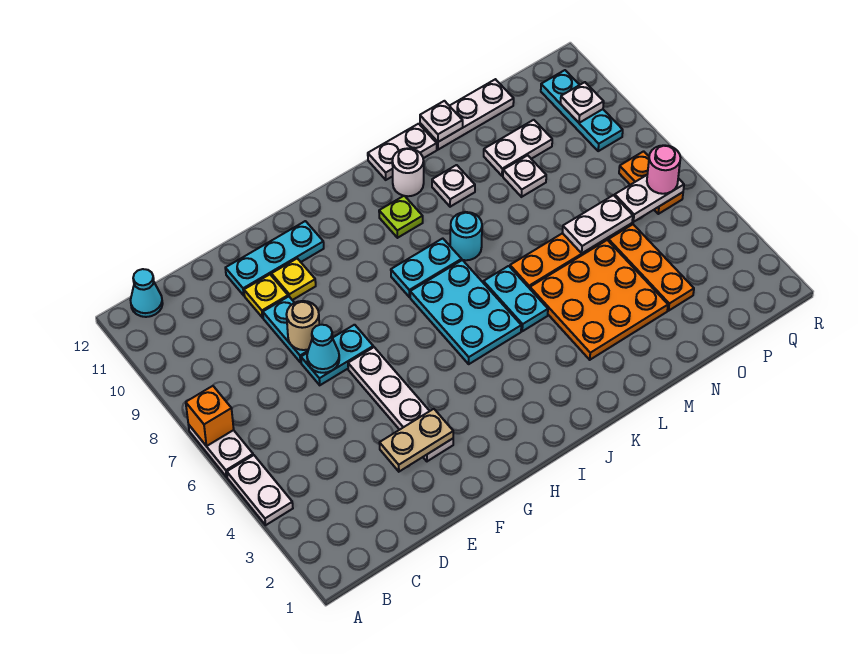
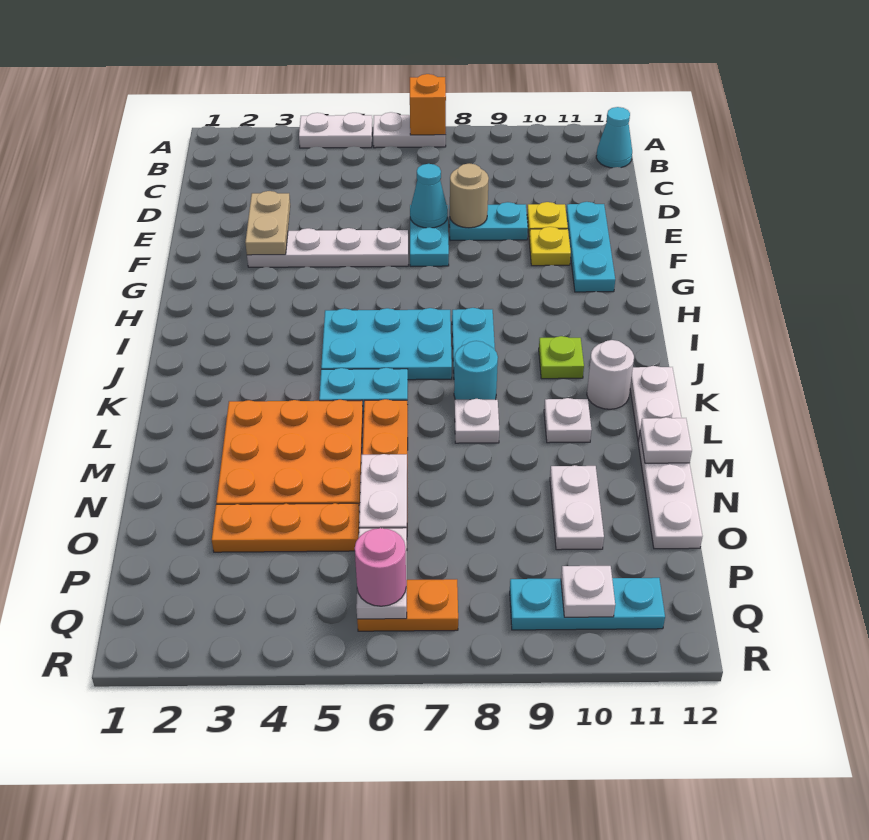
white plate N9 level 1 -> white plate L8 level 1

